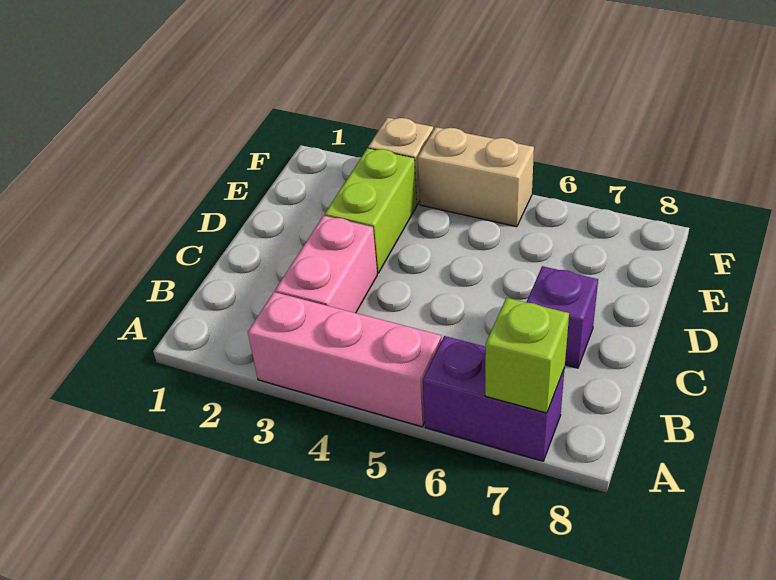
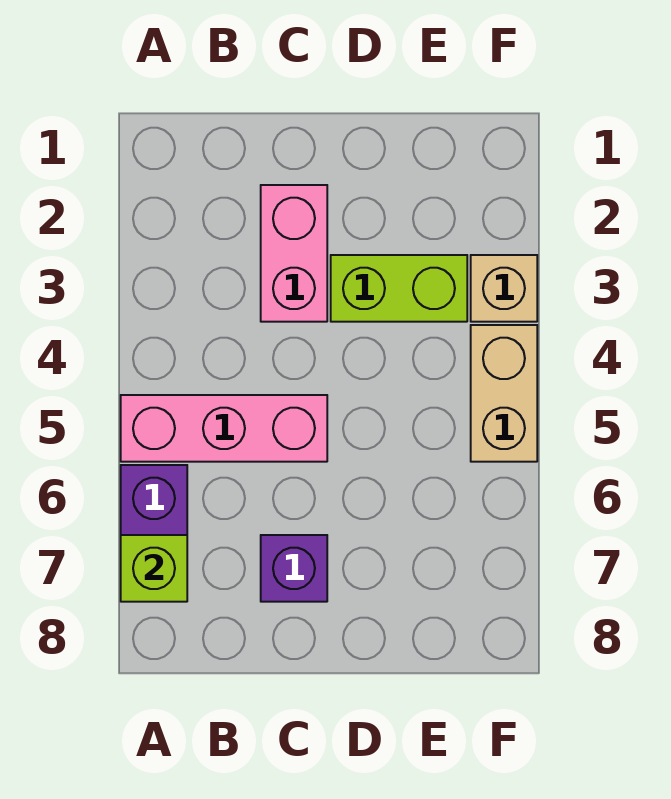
pink brick A3:A5 level 1 -> pink brick A5:C5 level 1
pink brick B3:C3 level 1 -> pink brick C2:C3 level 1

